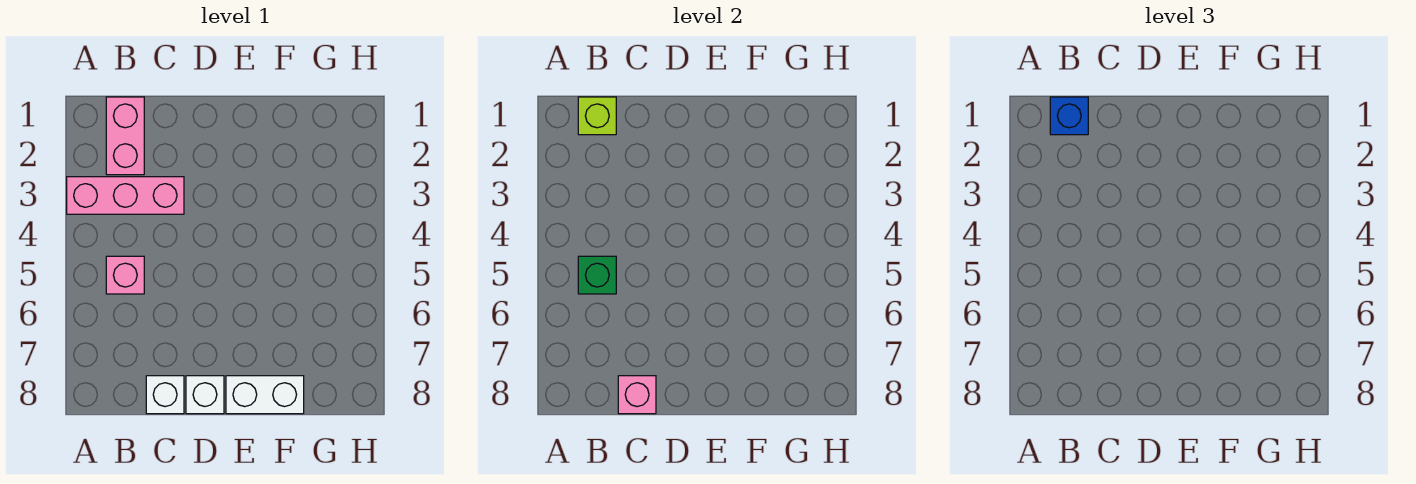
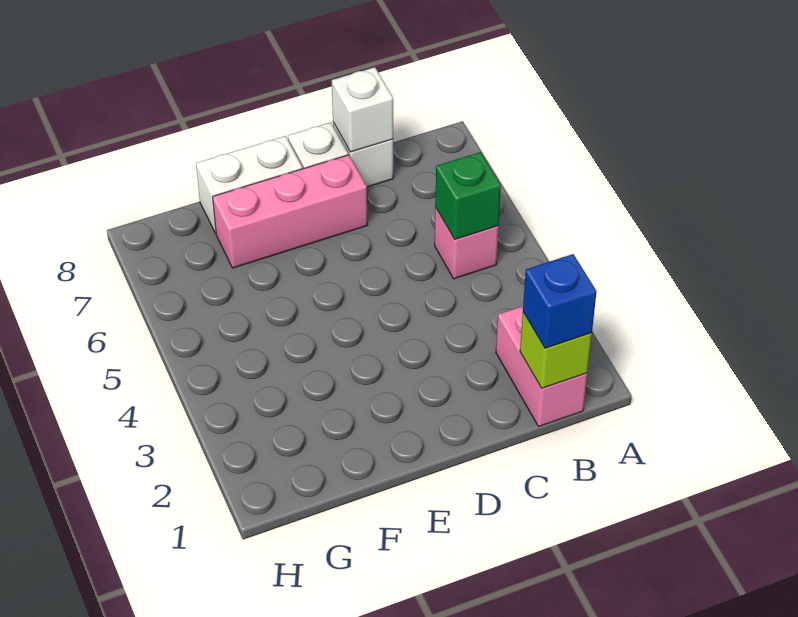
pink brick A3:C3 level 1 -> pink brick D7:F7 level 1
pink brick C8 level 2 -> white brick C8 level 2

